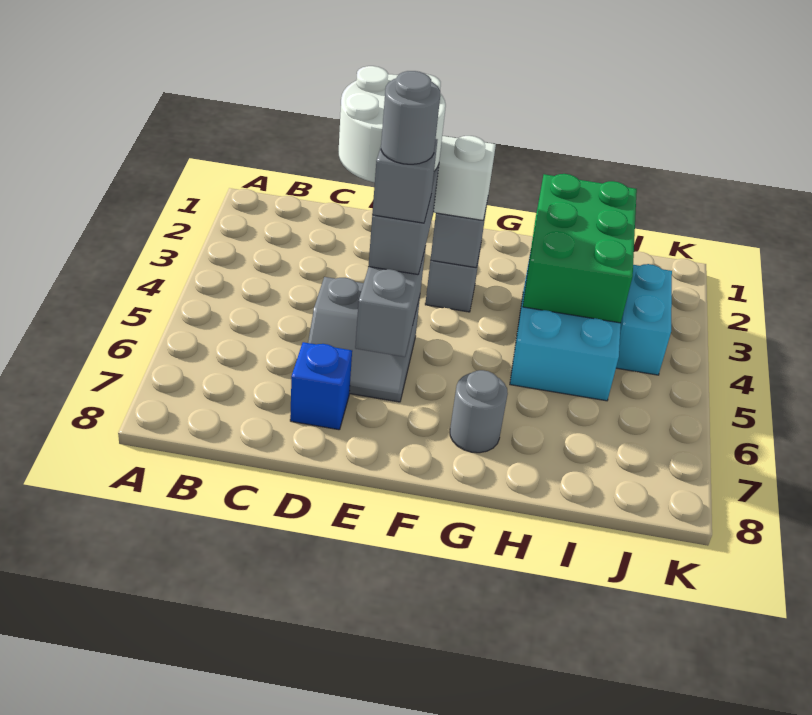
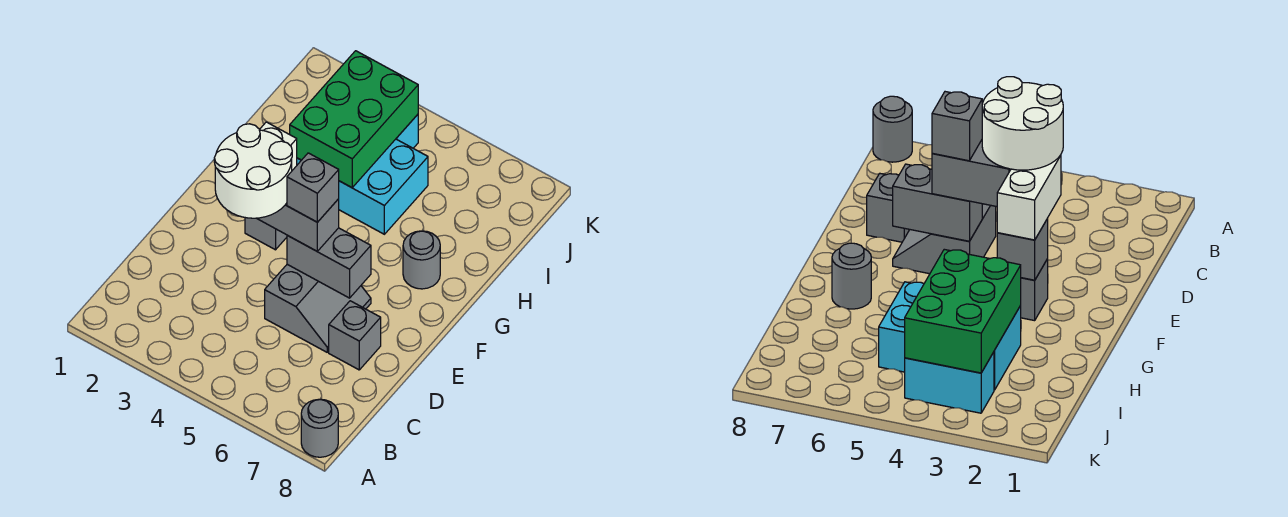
blue brick D7 level 1 -> grey brick D7 level 1
grey round brick E5 level 5 -> grey round brick A8 level 1
green brick H2:I4 level 2 -> green brick H3:J4 level 2

